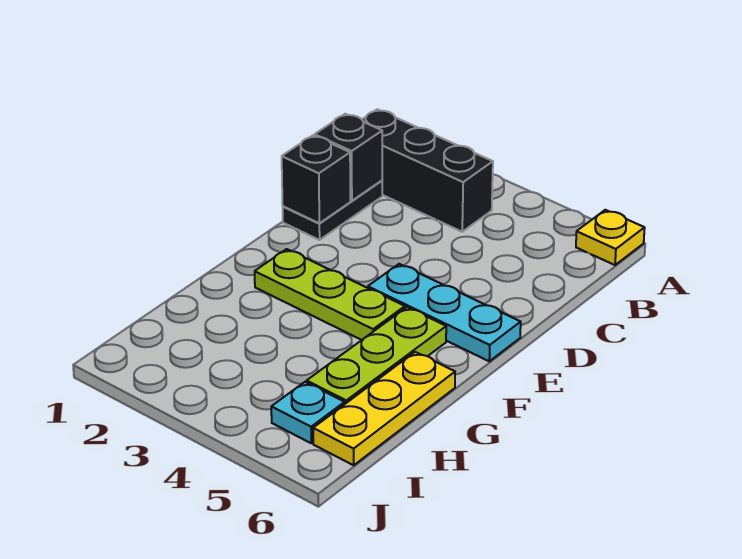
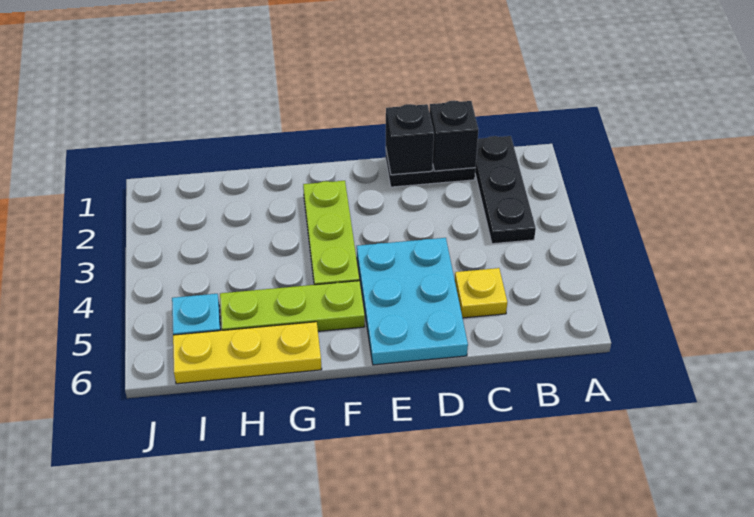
yellow plate A6 level 1 -> yellow plate C5 level 1
black brick B1:B3 level 1 -> black plate B1:B3 level 1
cyan plate E4:E6 level 1 -> cyan plate D4:E6 level 1

